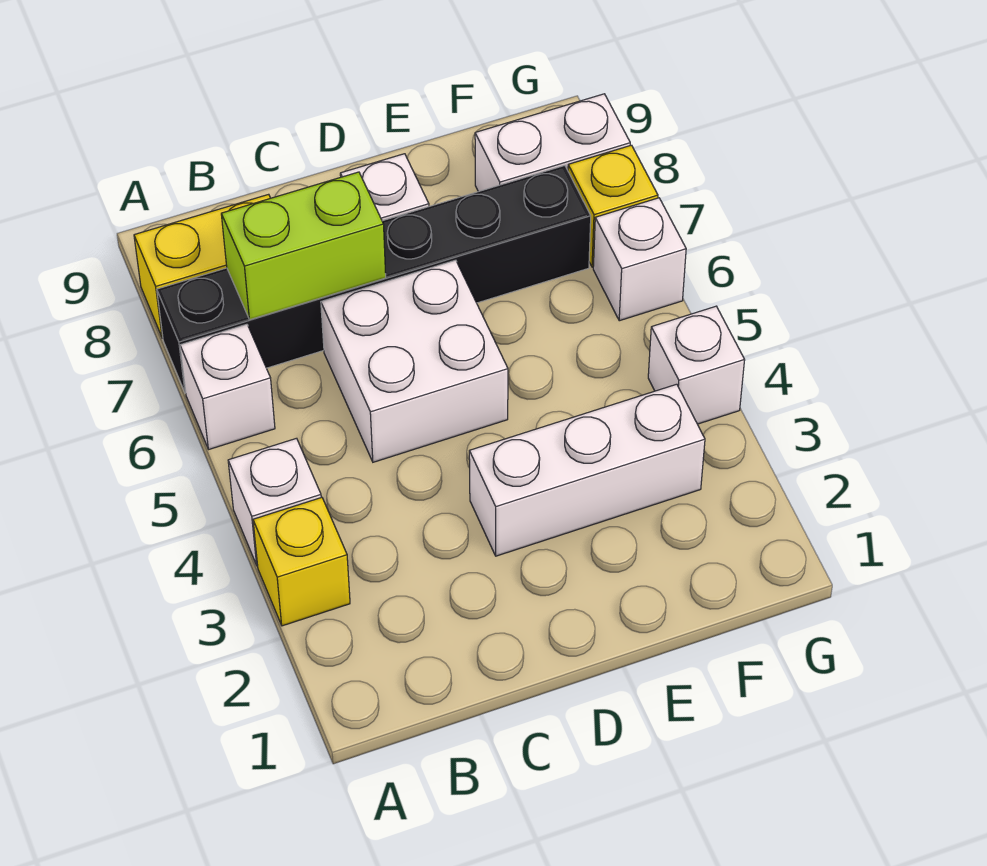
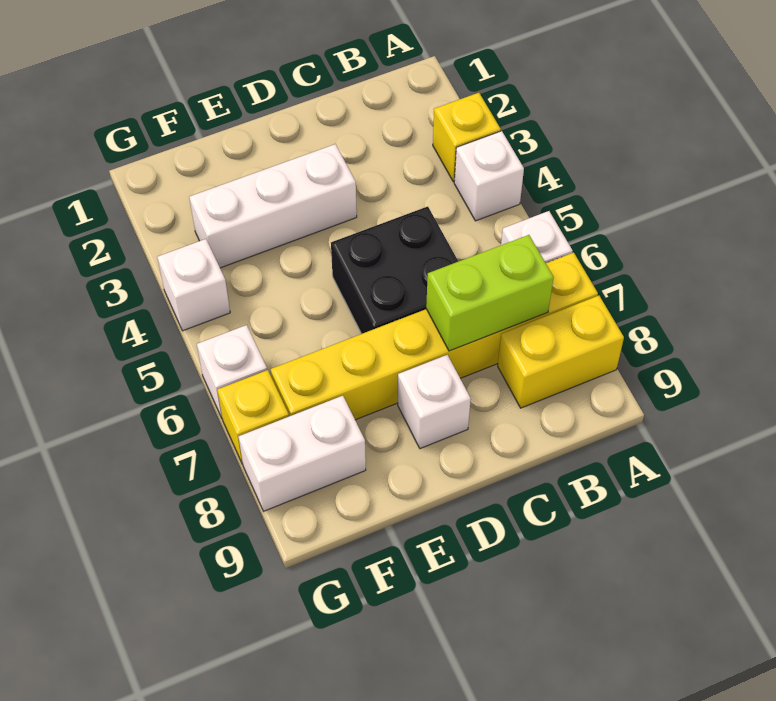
black brick A7:F7 level 1 -> yellow brick A7:F7 level 1
white brick C5:D6 level 1 -> black brick C5:D6 level 1

